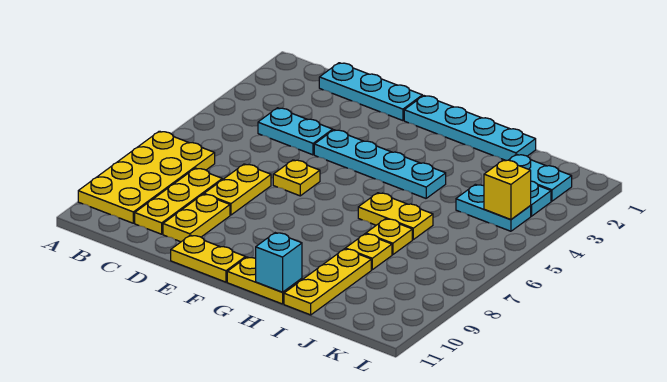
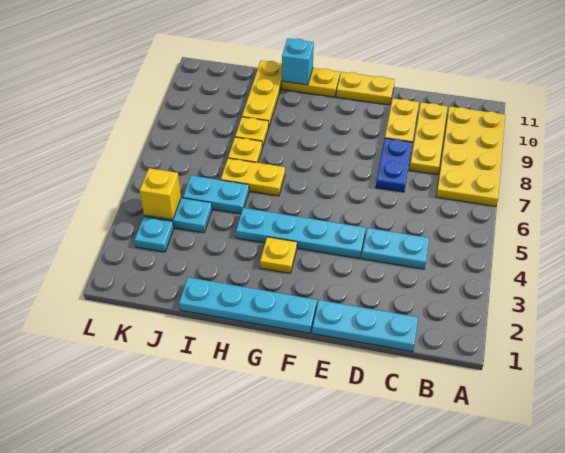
yellow plate D7:D8 level 1 -> blue plate D7:D8 level 1
yellow plate E6 level 1 -> yellow plate G3 level 1
cyan plate J2:K2 level 1 -> cyan plate I5:J5 level 1

